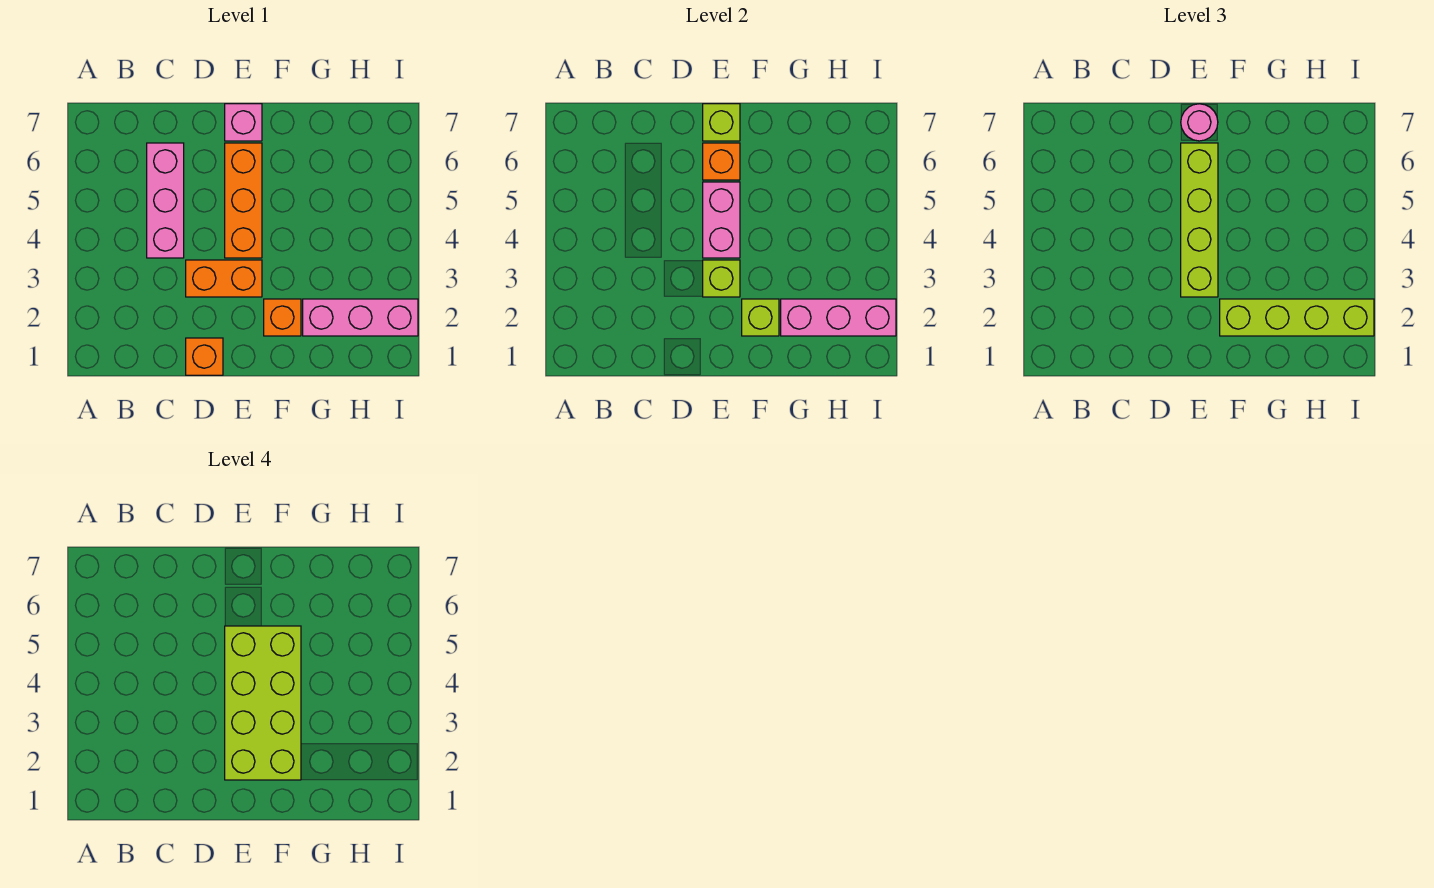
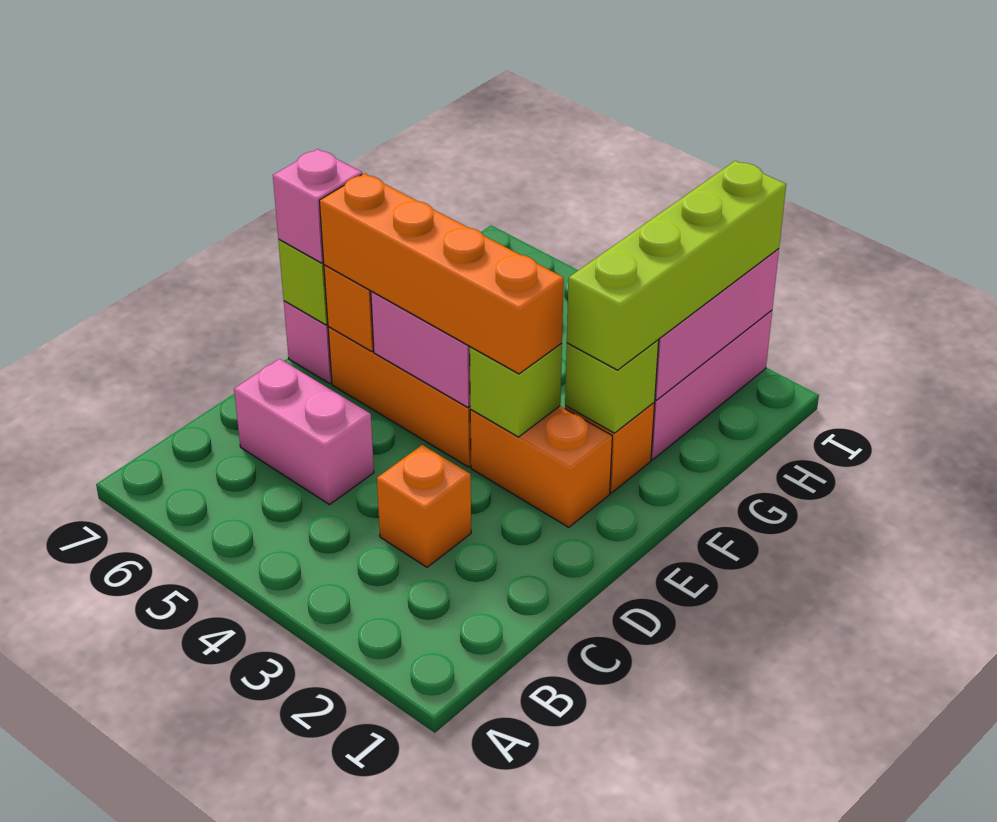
pink brick C4:C6 level 1 -> pink brick C5:C6 level 1
orange brick D1 level 1 -> orange brick C3 level 1
orange brick D3:E3 level 1 -> orange brick E2:E3 level 1
lime brick E2:F5 level 4 -> none
lime brick E3:E6 level 3 -> orange brick E3:E6 level 3
pink round brick E7 level 3 -> pink brick E7 level 3

